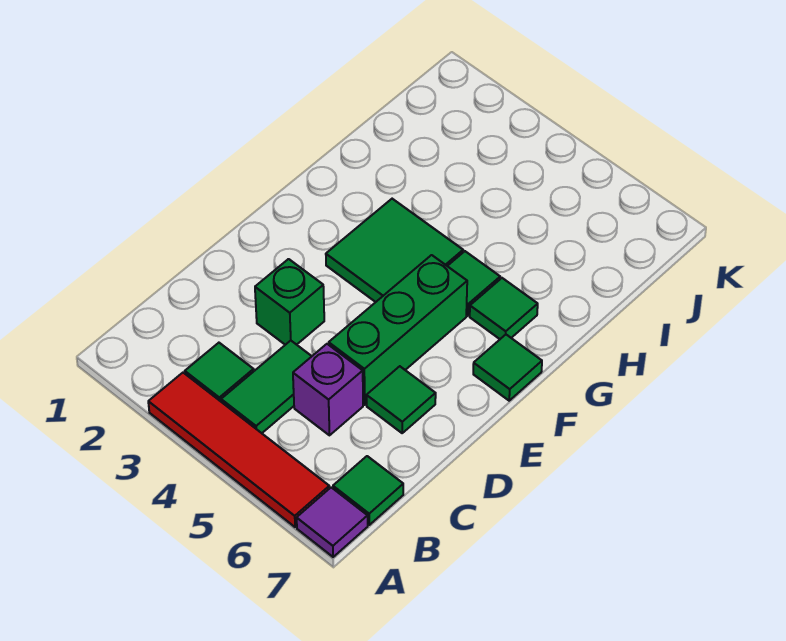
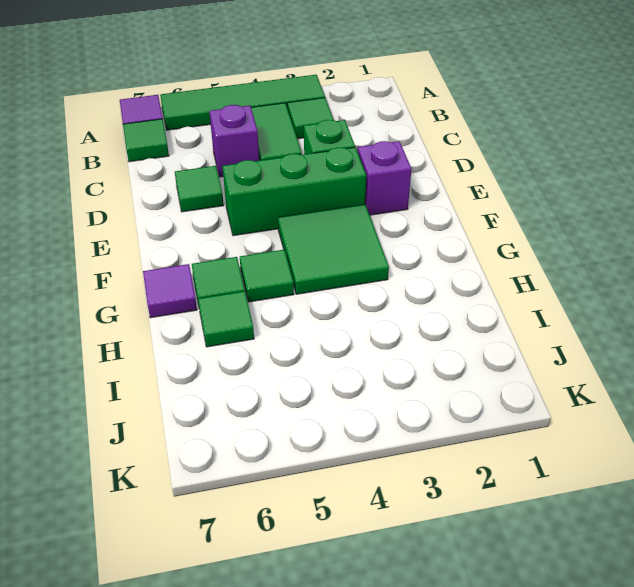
red tile A3:A6 level 1 -> green tile A3:A6 level 1
green brick D5:F5 level 1 -> green brick E3:E5 level 1
none -> purple brick E2 level 1
green tile F7 level 1 -> green tile H6 level 1
none -> purple tile G7 level 1

